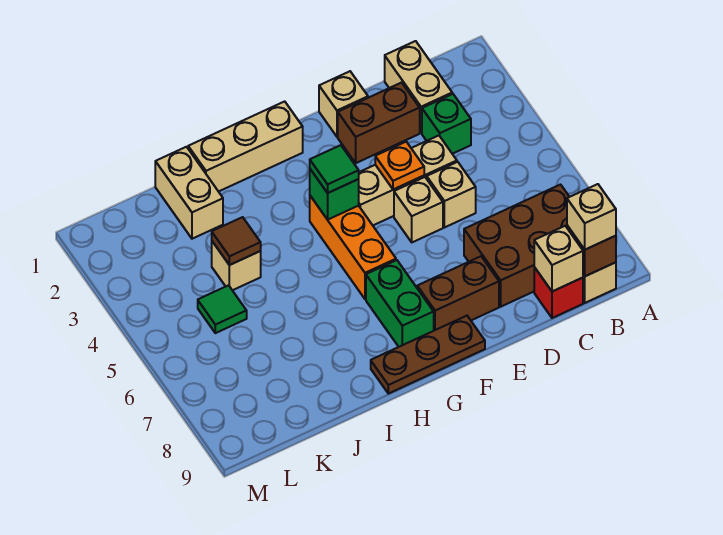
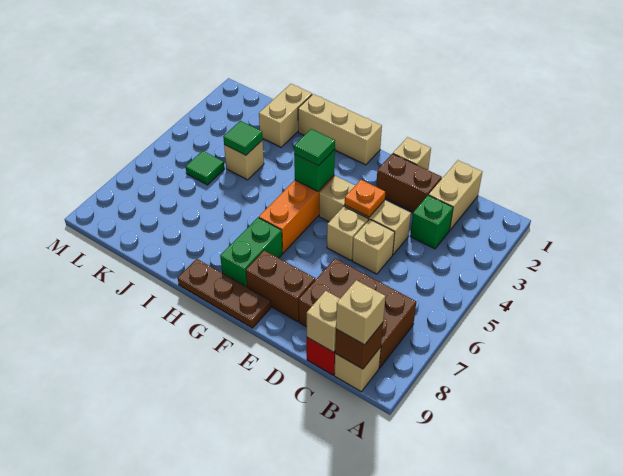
brown tile J4 level 2 -> green tile J4 level 2

